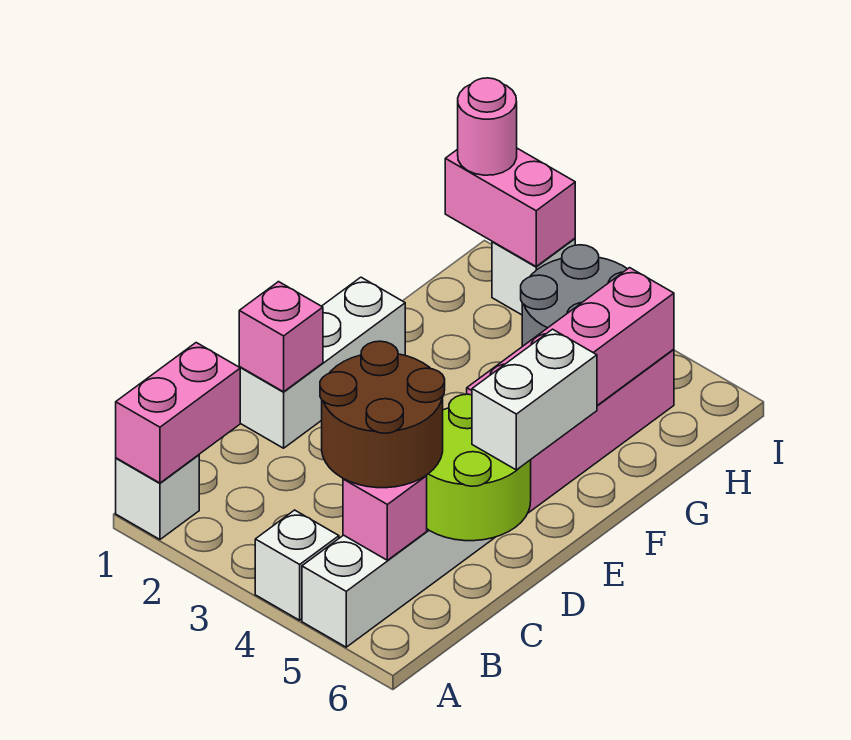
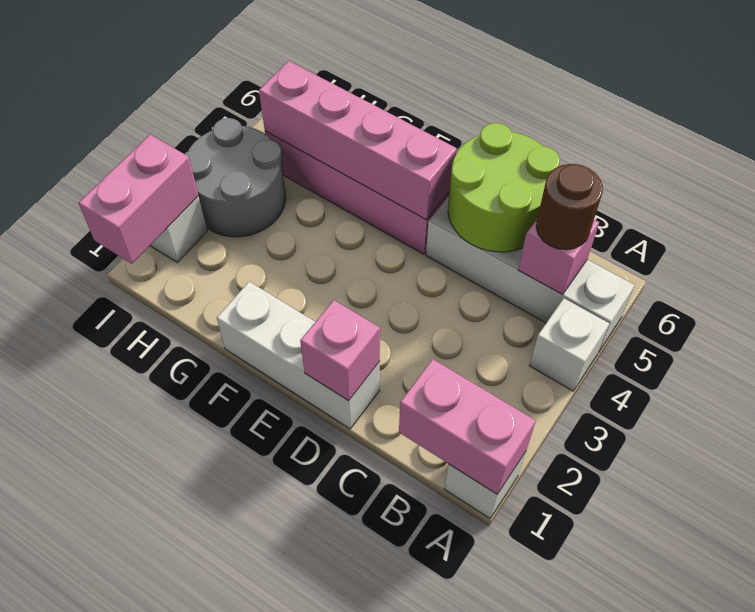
brown round brick B4:C5 level 3 -> brown round brick B5 level 3
white brick D6:E6 level 3 -> none
pink round brick I1 level 3 -> none

